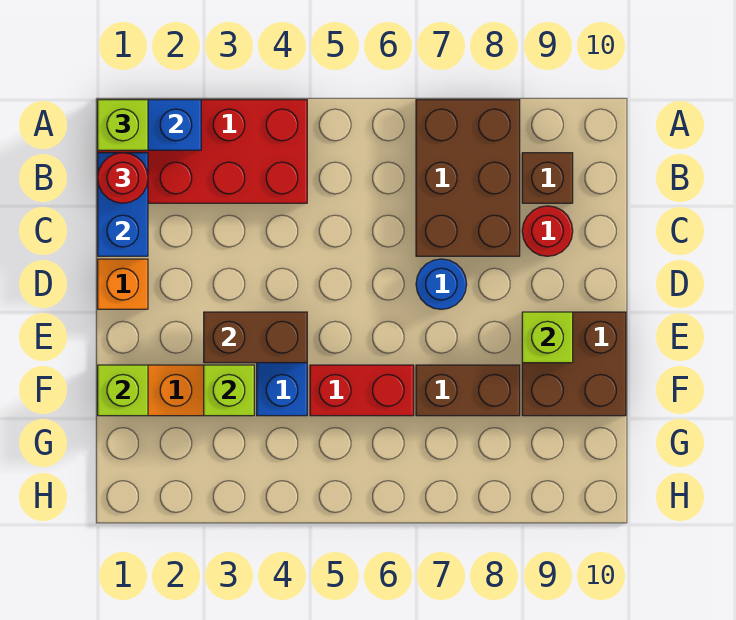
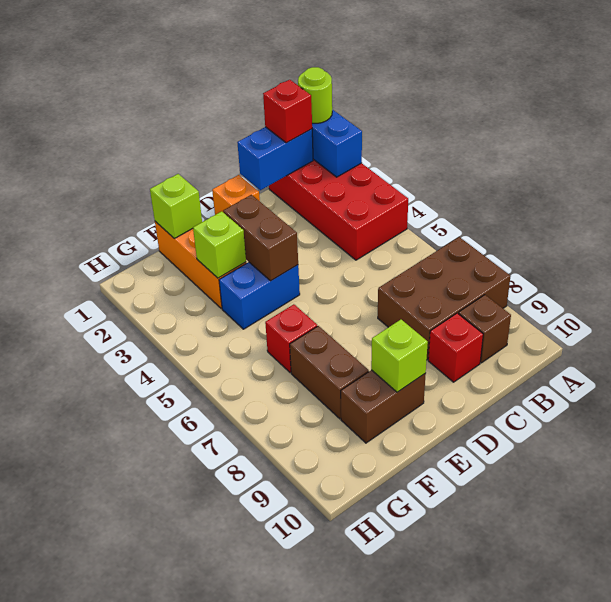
lime brick A1 level 3 -> lime round brick A1 level 3
red round brick B1 level 3 -> red brick B1 level 3
red round brick C9 level 1 -> red brick C9 level 1
blue round brick D7 level 1 -> none
brown brick E9:F10 level 1 -> brown brick E9:F9 level 1
red brick F5:F6 level 1 -> red brick F6 level 1

